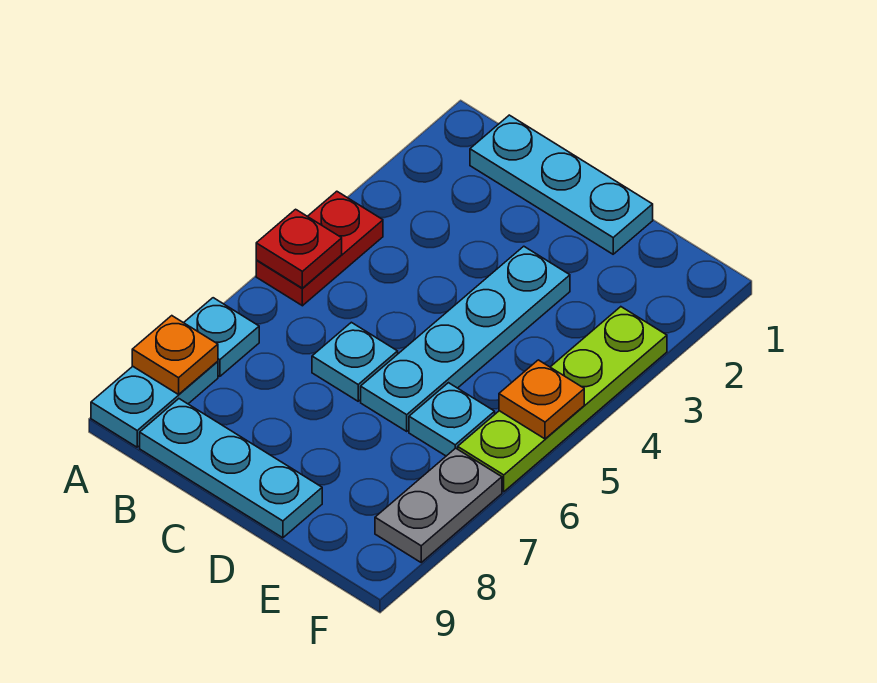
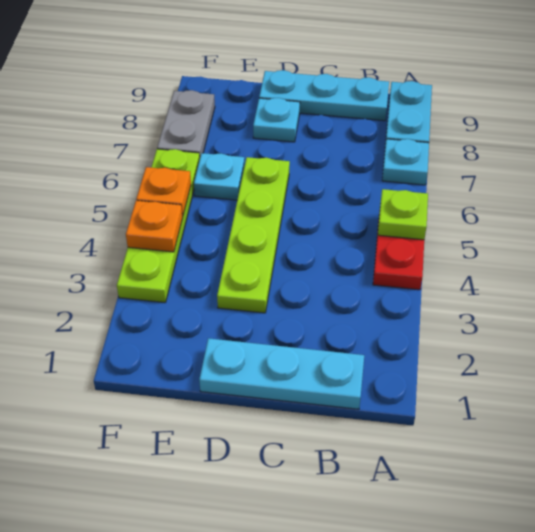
red plate A5 level 2 -> lime plate A5 level 2
orange plate A8 level 2 -> orange plate F4 level 2
cyan plate C6 level 1 -> cyan plate D8 level 1
cyan plate D3:D6 level 1 -> lime plate D3:D6 level 1

